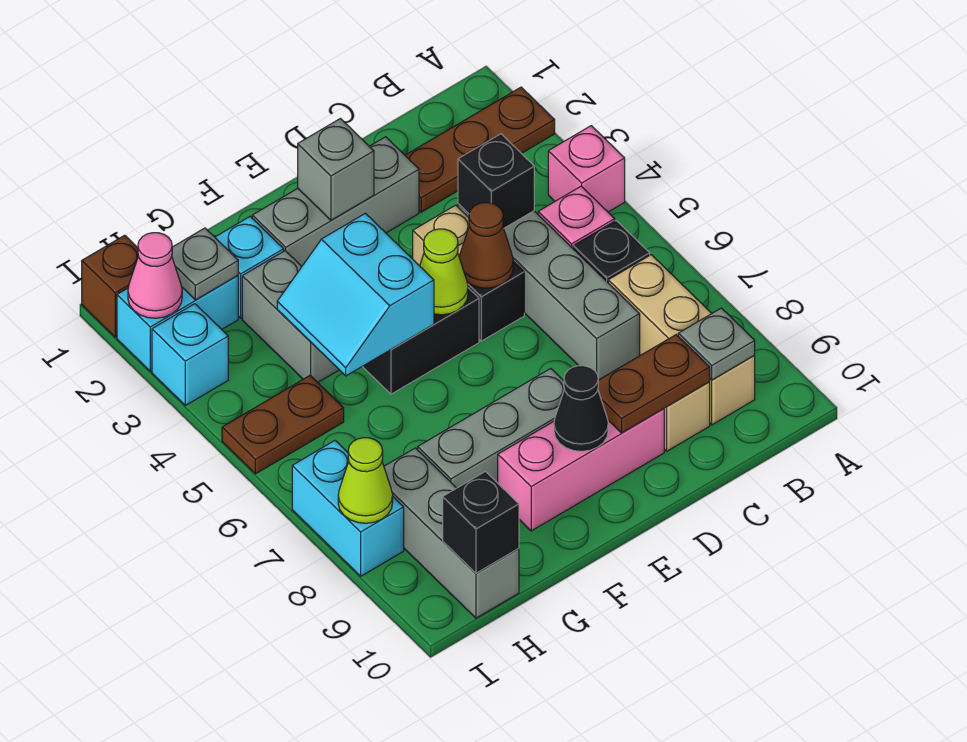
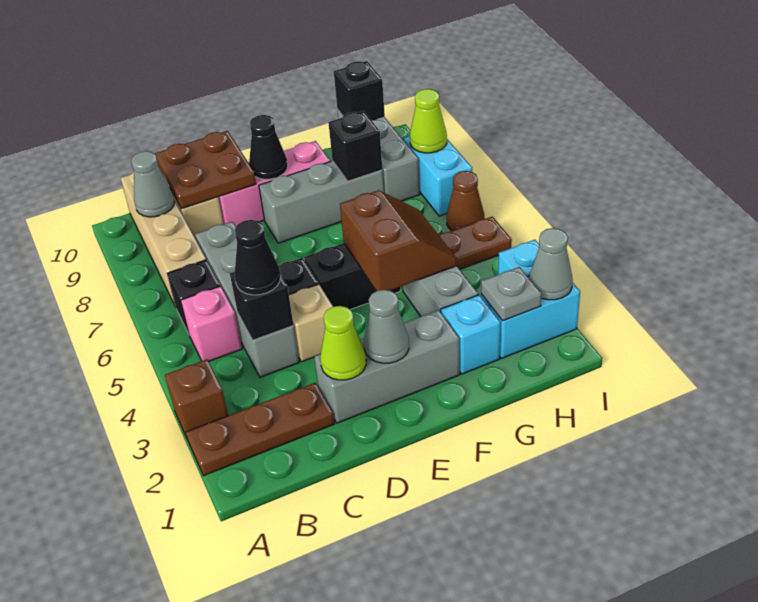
pink brick A4 level 1 -> none
tan brick B7:B9 level 1 -> tan brick B7:B10 level 1
grey plate B9 level 2 -> grey cone B9 level 2
none -> black cone C4 level 3
brown plate C9:D9 level 2 -> brown plate C9:D10 level 2
brown cone D5 level 2 -> brown cone I6 level 1
grey brick E2 level 2 -> grey cone E2 level 2
lime cone E5 level 2 -> lime cone D2 level 2
cyan slope F4:G5 level 2 top F -> brown slope F4:G5 level 2 top F
none -> black brick G8 level 2
brown brick I1 level 1 -> brown brick A3 level 1
pink cone I2 level 2 -> grey cone I2 level 2

